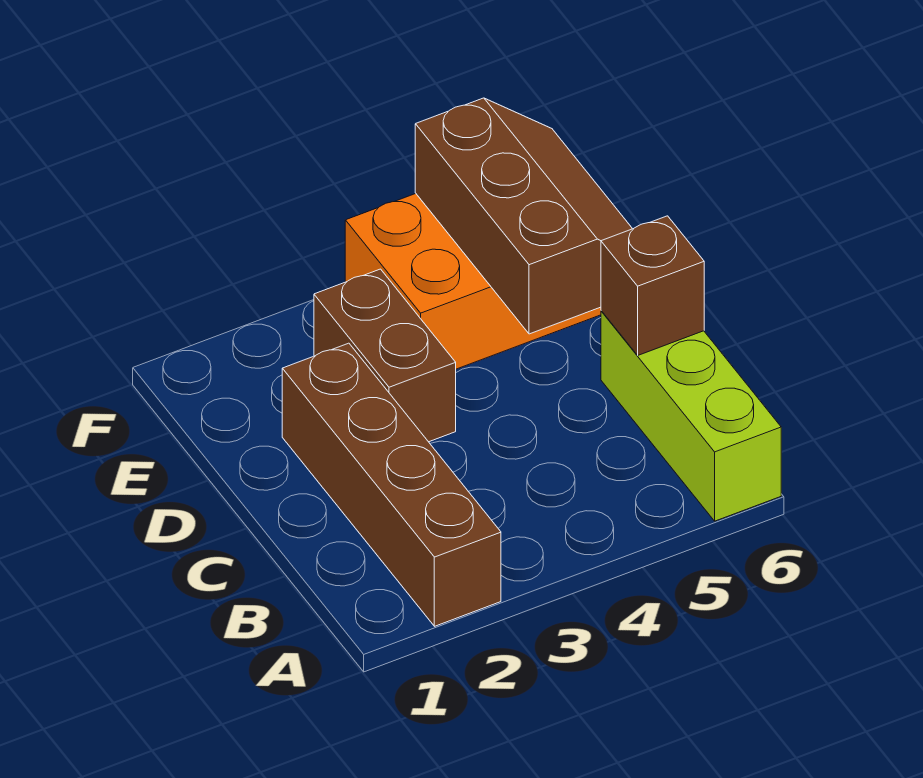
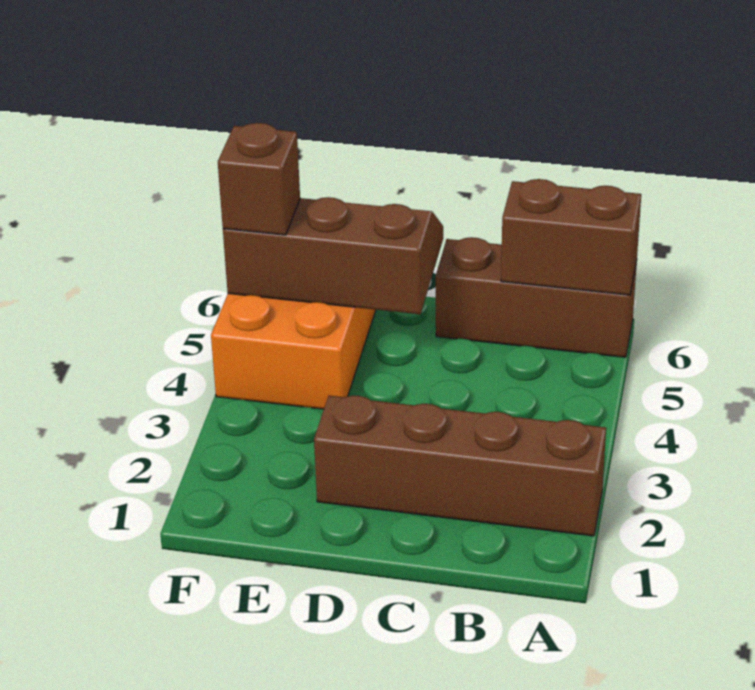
lime brick A6:C6 level 1 -> brown brick A6:C6 level 1
brown brick C6 level 2 -> brown brick F5 level 3
brown brick D3:E3 level 1 -> brown brick A6:B6 level 2

